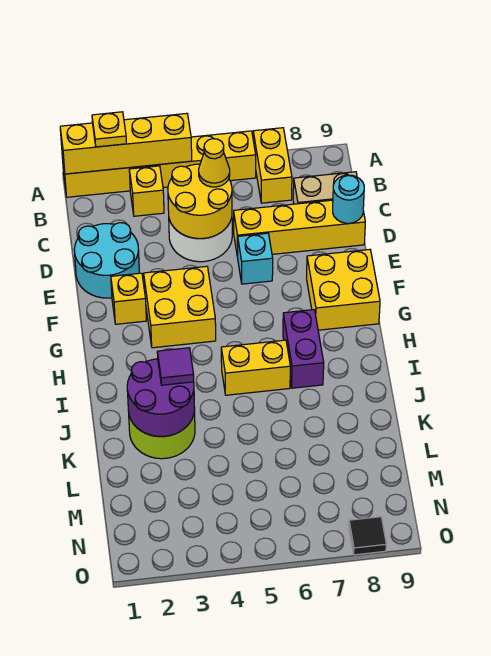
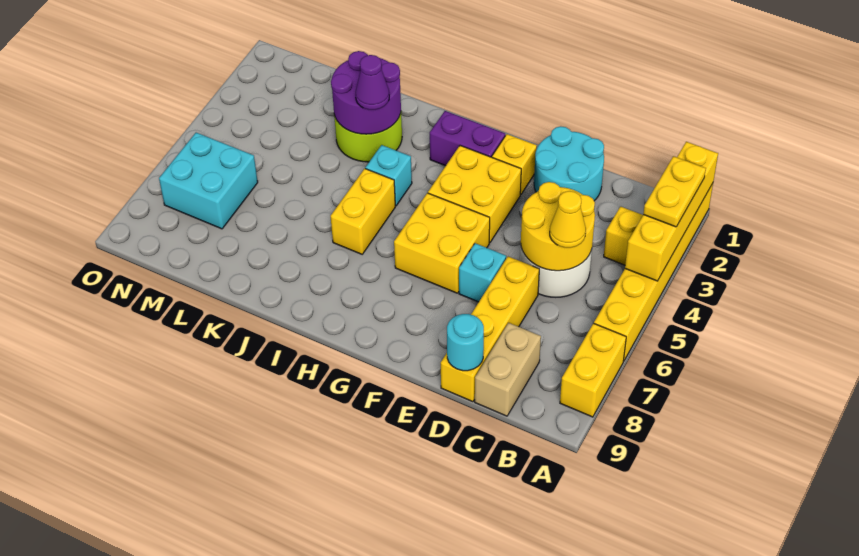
yellow plate A2 level 3 -> yellow plate A2:A3 level 3
yellow brick A7:B7 level 1 -> yellow brick A7:A8 level 1
yellow brick F8:G9 level 1 -> yellow brick F5:G6 level 1
purple brick H7:I7 level 1 -> purple brick G2:H2 level 1
none -> cyan brick I4 level 1
purple tile J3 level 3 -> purple cone J3 level 3
none -> cyan brick M6:N7 level 1
black tile O8 level 1 -> none

